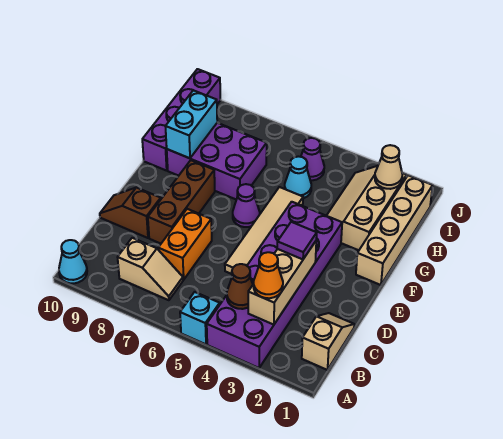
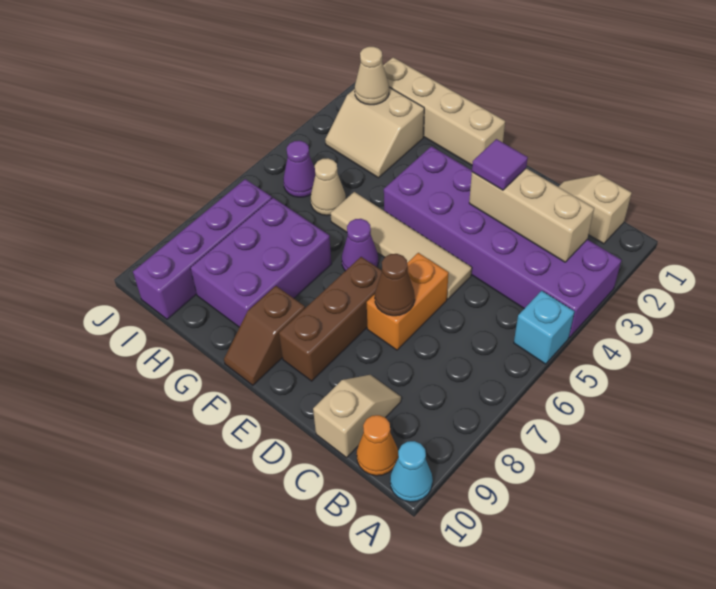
orange cone B3 level 3 -> orange cone B10 level 1
brown cone B4 level 2 -> brown cone D7 level 2
tan slope B7:B8 level 1 top 8 -> tan slope C9:C10 level 1 top 10
orange brick C7:D7 level 1 -> orange brick D6:D7 level 1
brown brick D8:F8 level 1 -> brown brick E7:E9 level 1
brown slope D9:D10 level 1 top 9 -> brown slope F9:F10 level 1 top 9
tan slope G2:I3 level 1 top 2 -> tan slope H2:I3 level 1 top 2
cyan brick G9:H9 level 2 -> none
purple brick G10:J10 level 1 -> purple brick I7:I10 level 1
cyan cone H5 level 1 -> tan cone H5 level 1

